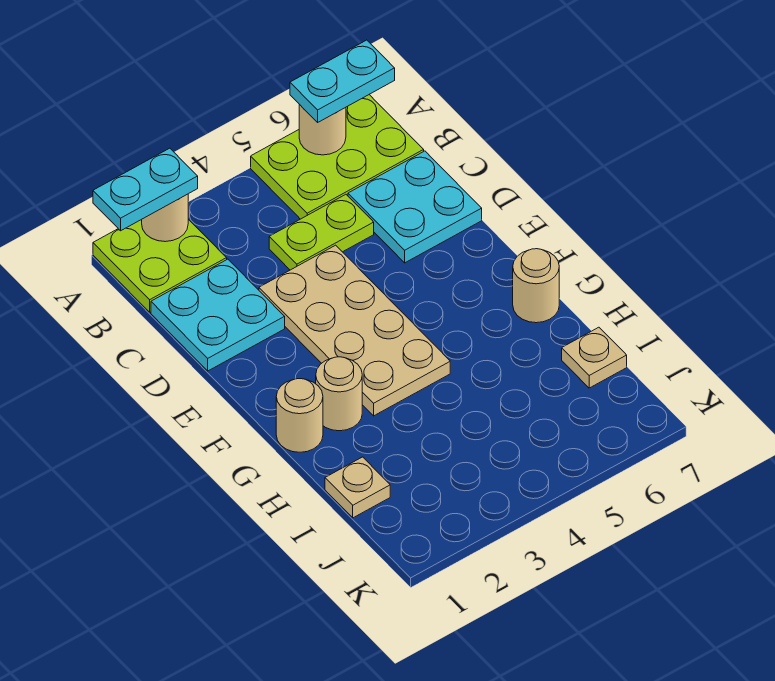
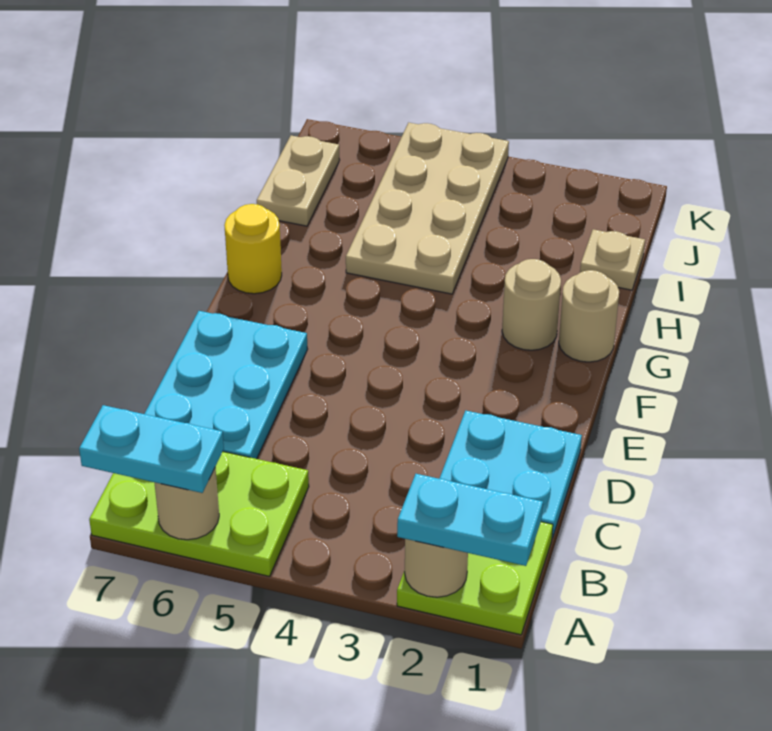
lime plate C4:C5 level 1 -> none
cyan plate C6:D7 level 1 -> cyan plate C6:E7 level 1
tan plate D3:G4 level 1 -> tan plate H4:K5 level 1
tan round brick G7 level 1 -> yellow round brick G7 level 1
tan plate I7 level 1 -> tan plate I7:J7 level 1

